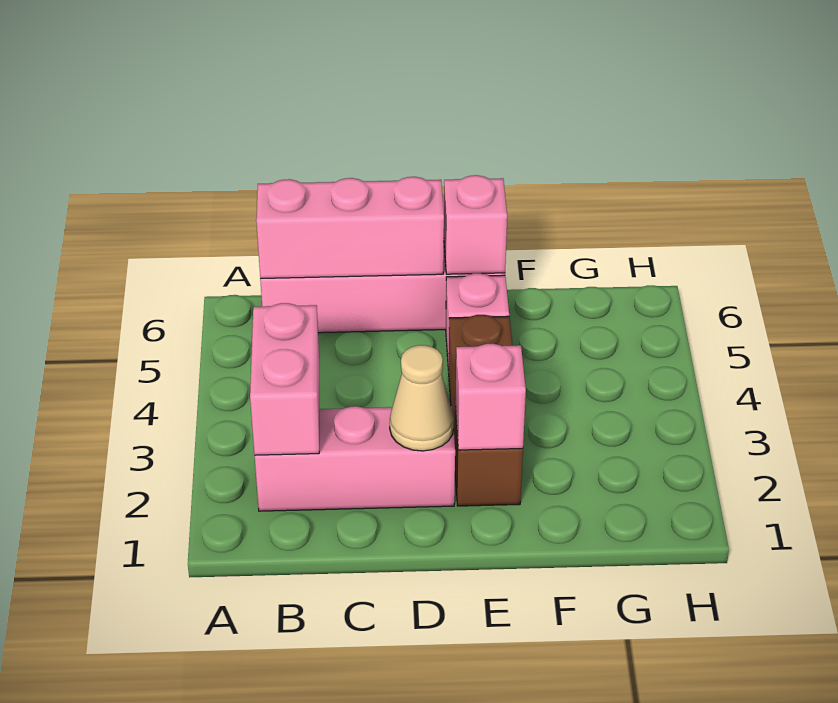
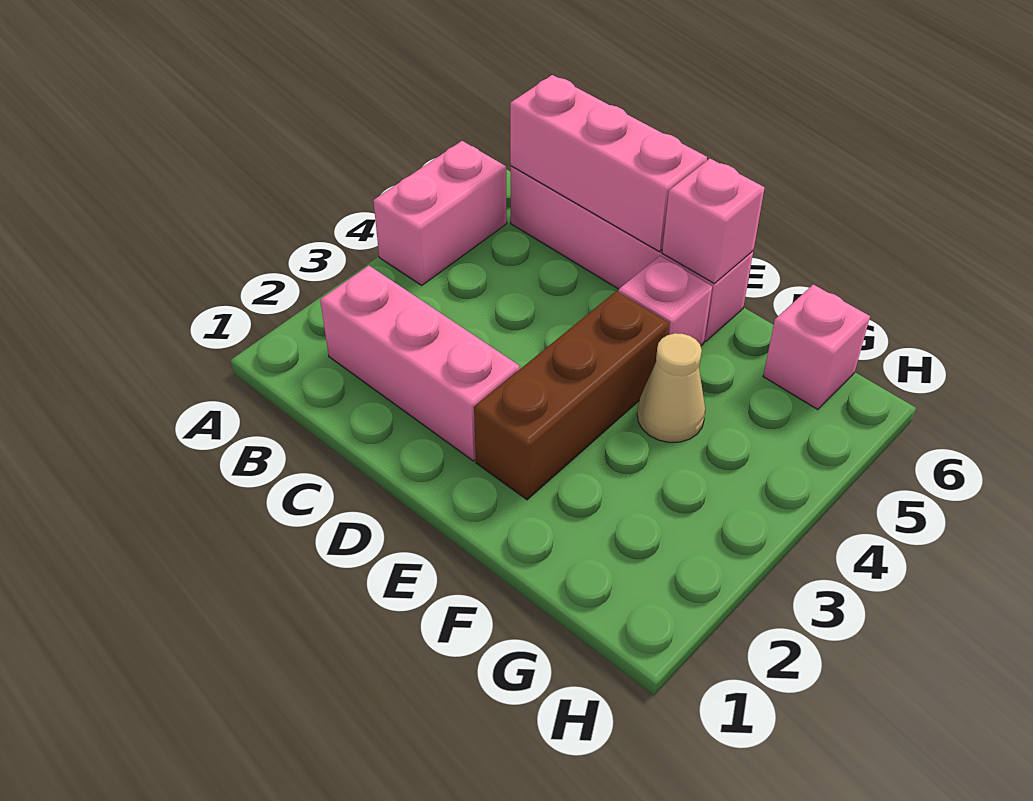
pink brick B2:B3 level 2 -> pink brick A4:A5 level 1
tan cone D2 level 2 -> tan cone F4 level 1
pink brick E2 level 2 -> pink brick G6 level 1

